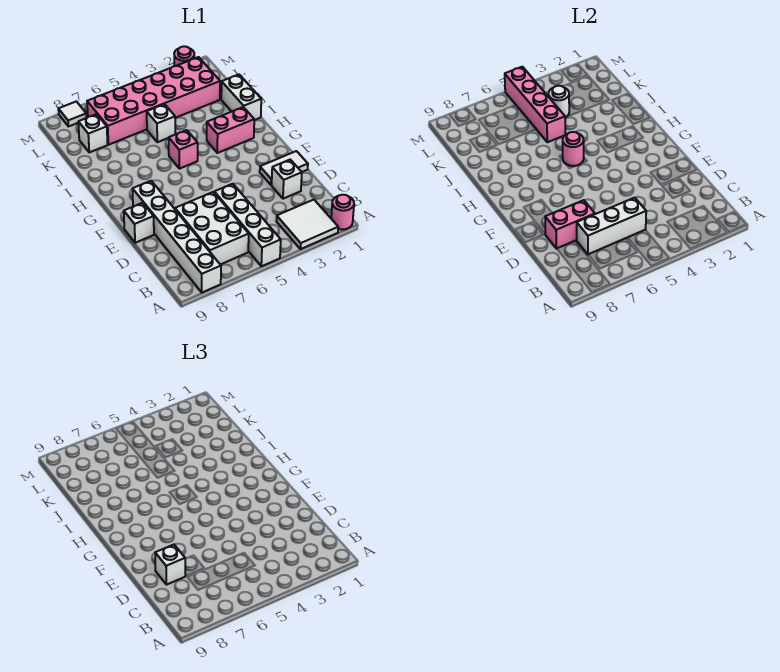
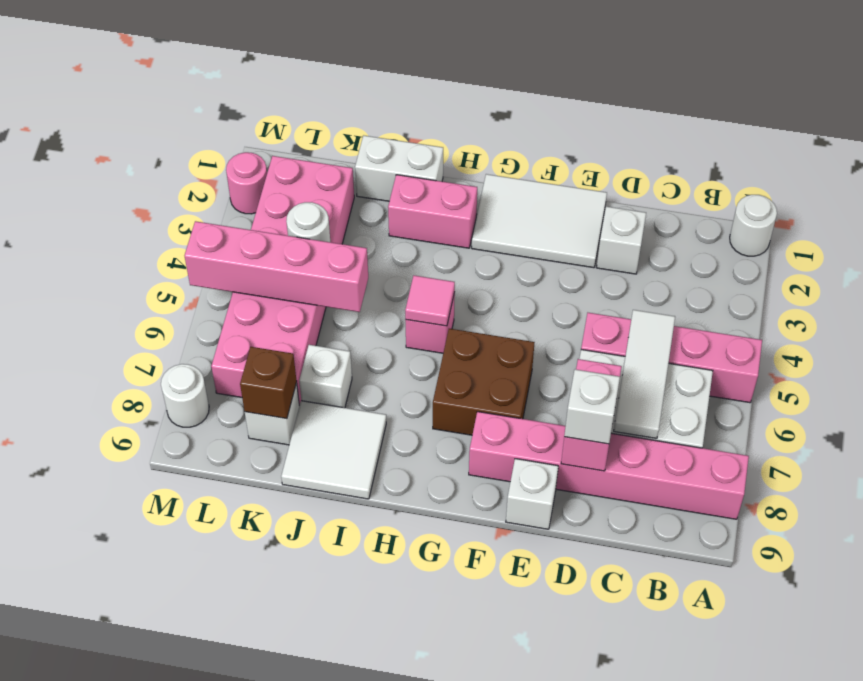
pink round brick A1 level 1 -> white round brick A1 level 1
white tile A2:B3 level 1 -> white tile I8:J9 level 1
white brick A5:D5 level 1 -> pink brick A5:D5 level 1
white brick A8:F8 level 1 -> pink brick A8:F8 level 1
white brick C5:C7 level 2 -> white tile C5:C7 level 2
white tile E1:E2 level 1 -> white tile E1:G2 level 1
none -> brown brick F6:G7 level 1
pink brick H2:H3 level 1 -> pink brick H2:I2 level 1
pink round brick H5 level 2 -> pink tile H5 level 2
white brick J5 level 1 -> white brick J7 level 1
none -> brown brick K8 level 2
white tile M8 level 1 -> white round brick M8 level 1

